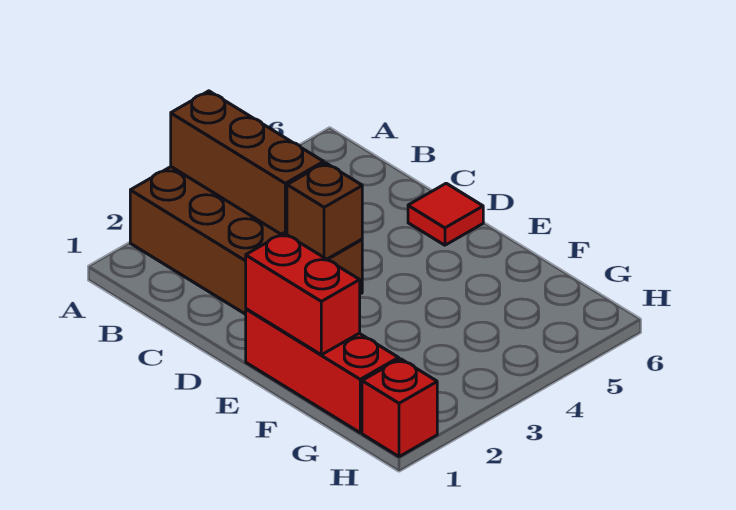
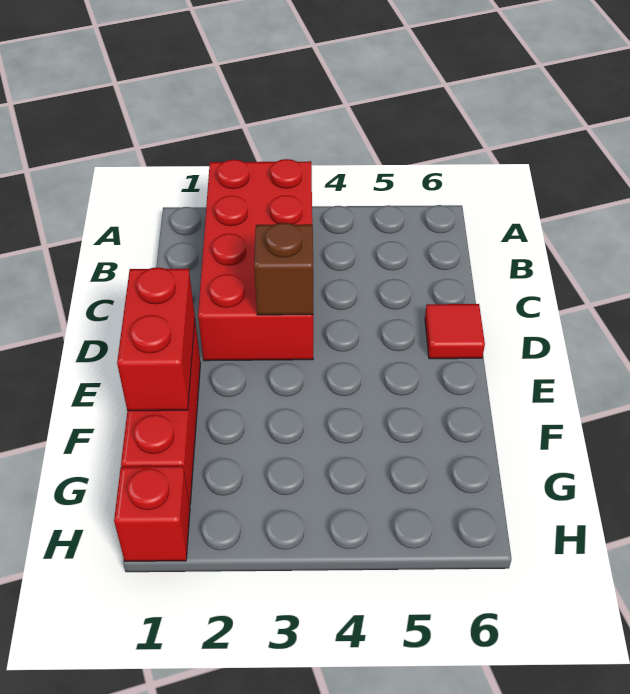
brown brick A2:D3 level 1 -> red brick A2:D3 level 1
brown brick A3:C3 level 2 -> none

